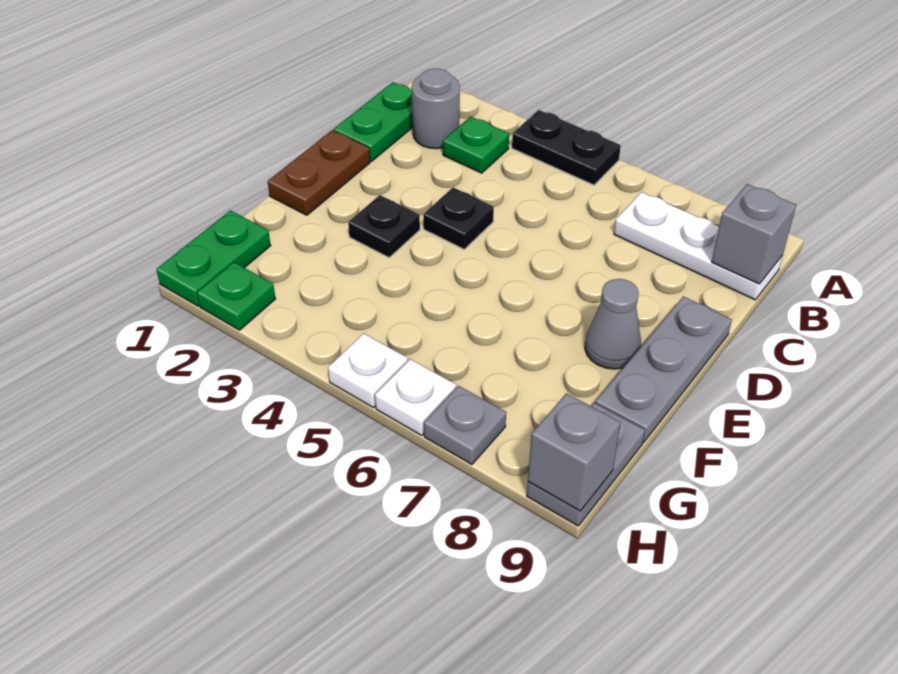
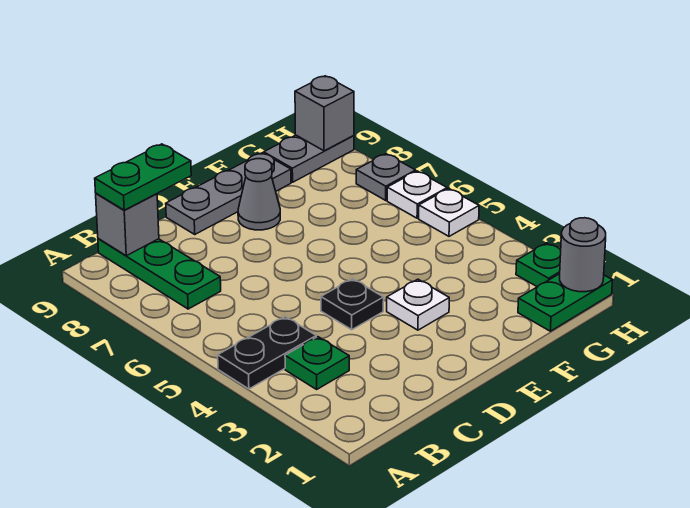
black plate A4:A5 level 1 -> black plate A4:B4 level 1
green plate B1:C1 level 1 -> green plate B9:C9 level 3
grey round brick B2 level 1 -> grey round brick H1 level 2
white plate B7:B9 level 1 -> green plate B7:B9 level 1
brown plate D1:E1 level 1 -> none
black plate E3 level 1 -> white plate E3 level 1

